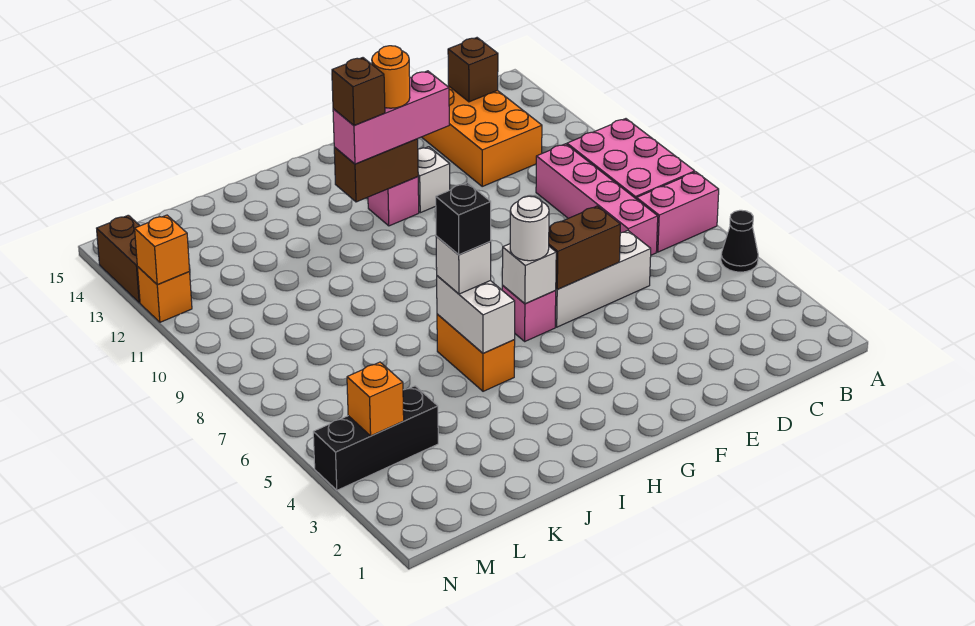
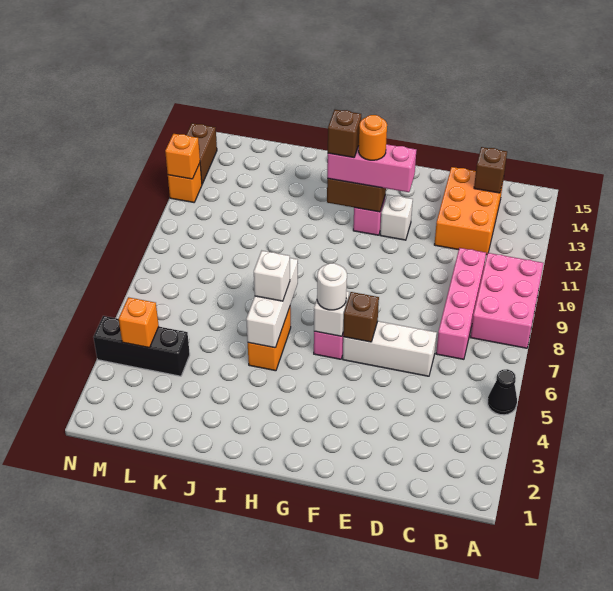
pink brick A7:B7 level 1 -> none
brown brick E6:F6 level 2 -> brown brick F6 level 2
white brick I5:I6 level 2 -> white brick I5:I7 level 2
black brick I6 level 4 -> none

